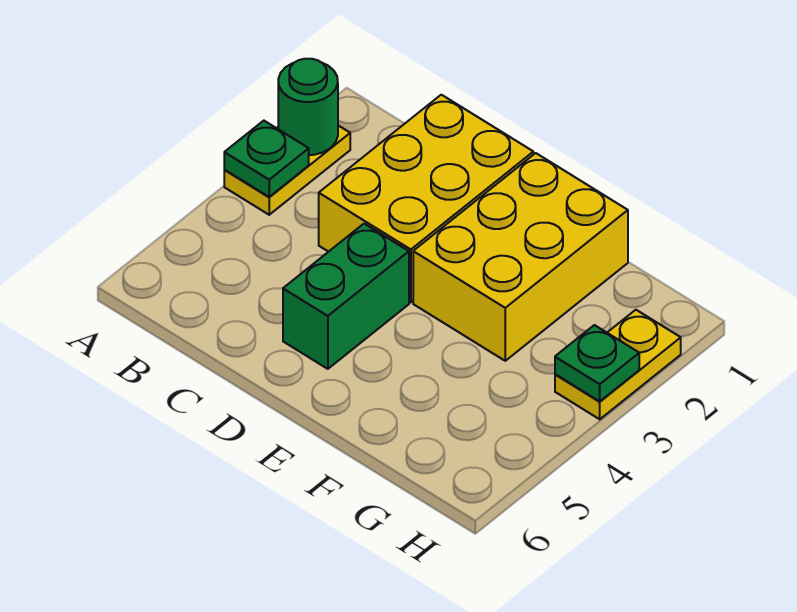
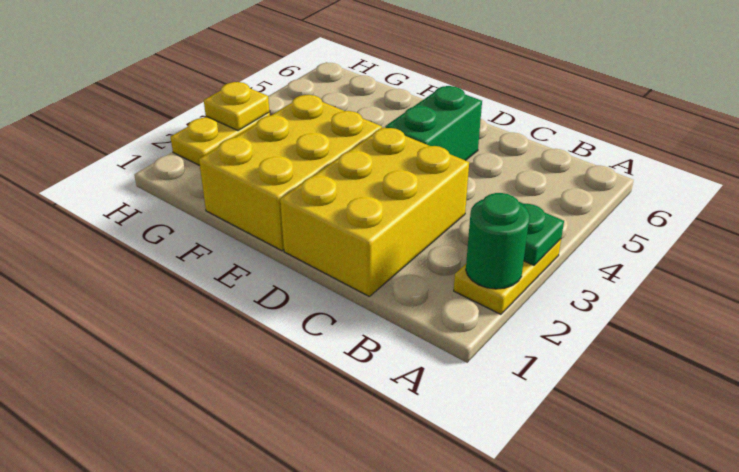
green plate H3 level 2 -> yellow plate H3 level 2

